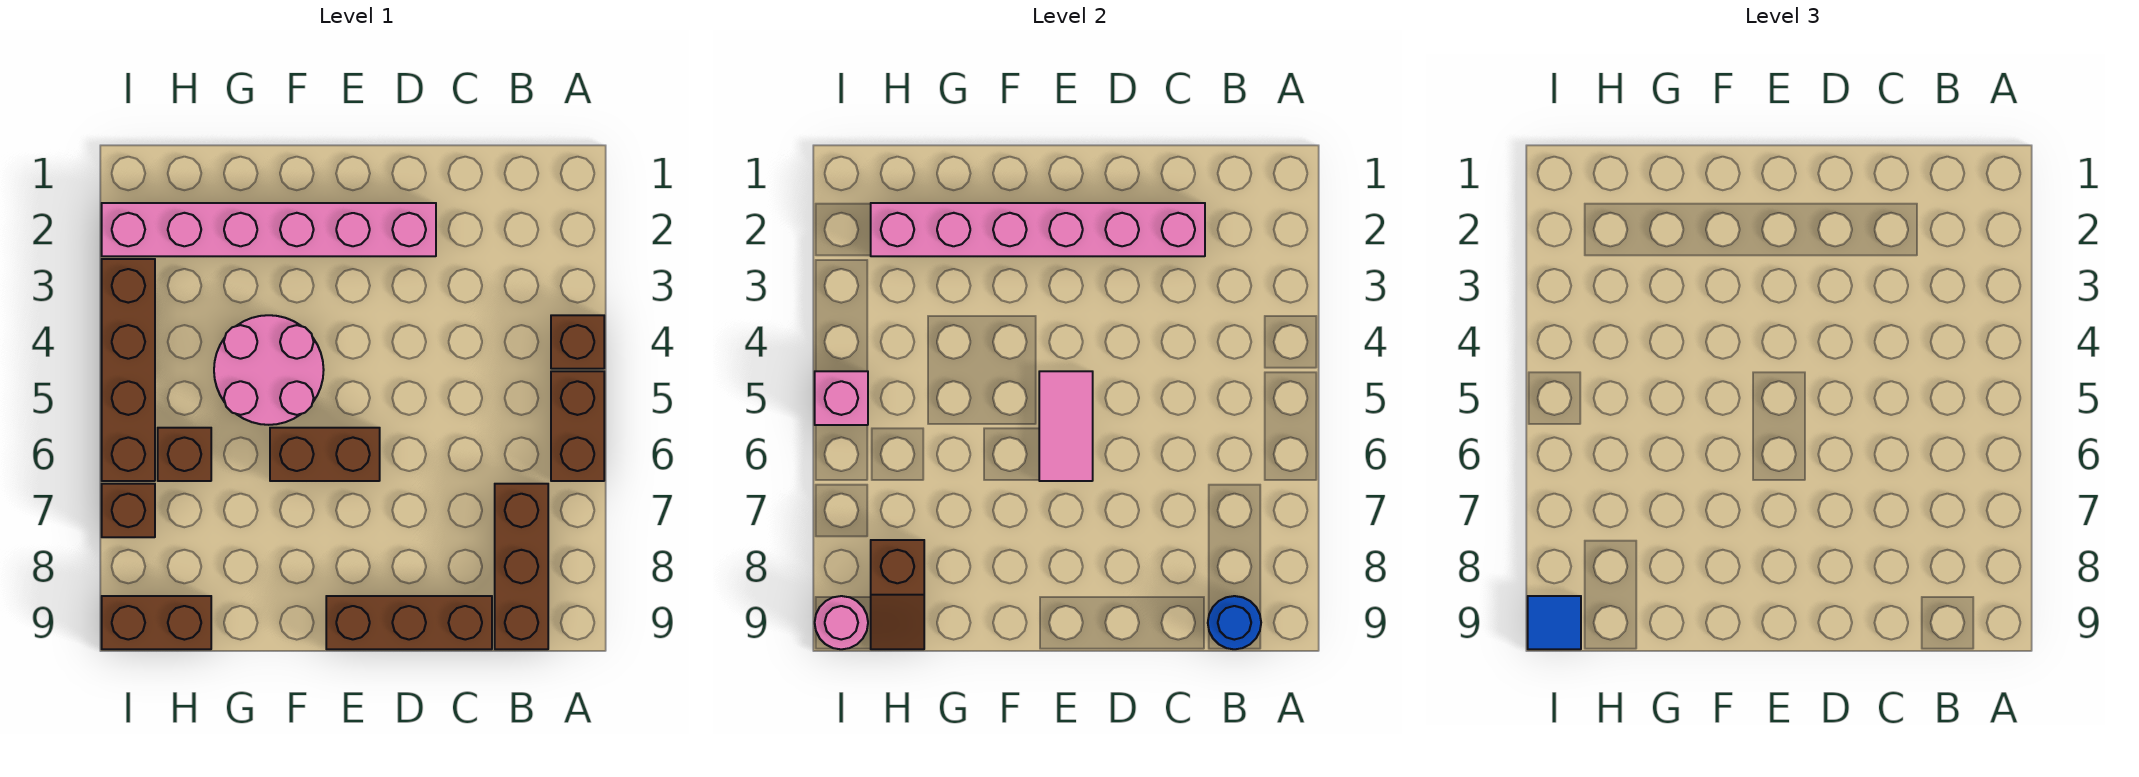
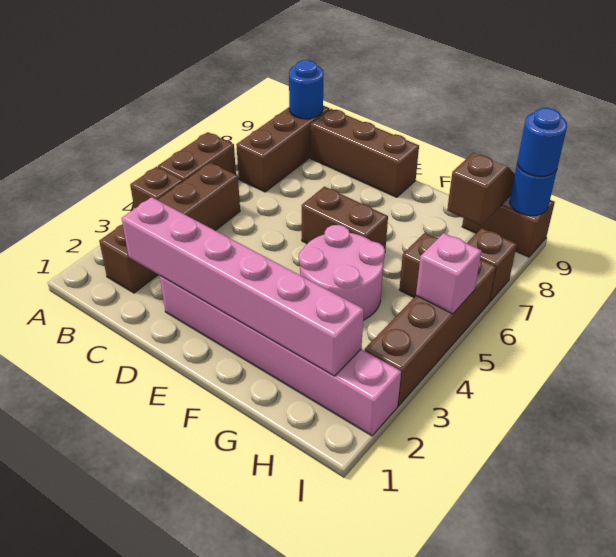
none -> brown brick B2:B5 level 1
pink tile E5:E6 level 2 -> none
pink round brick I9 level 2 -> blue round brick I9 level 2
blue tile I9 level 3 -> blue round brick I9 level 3

